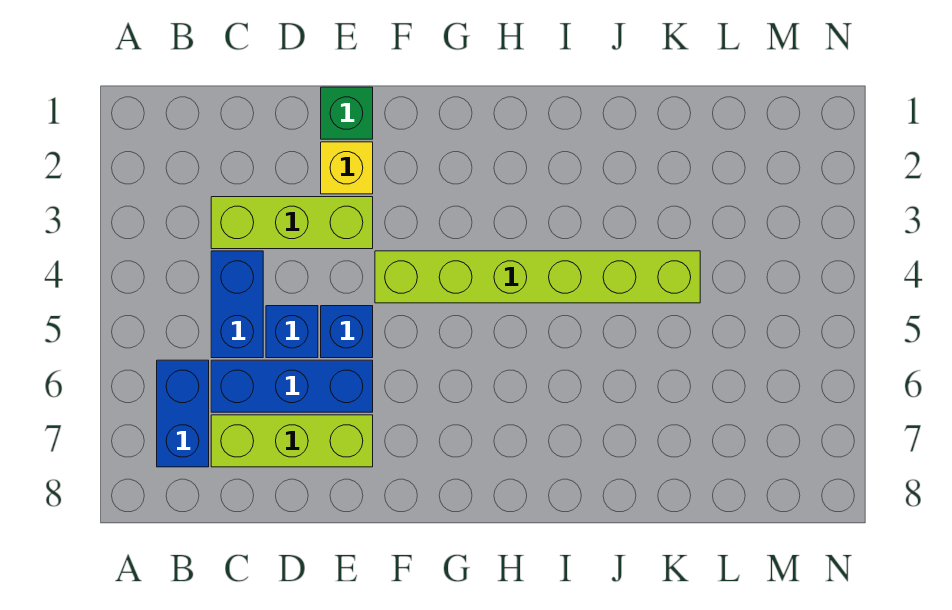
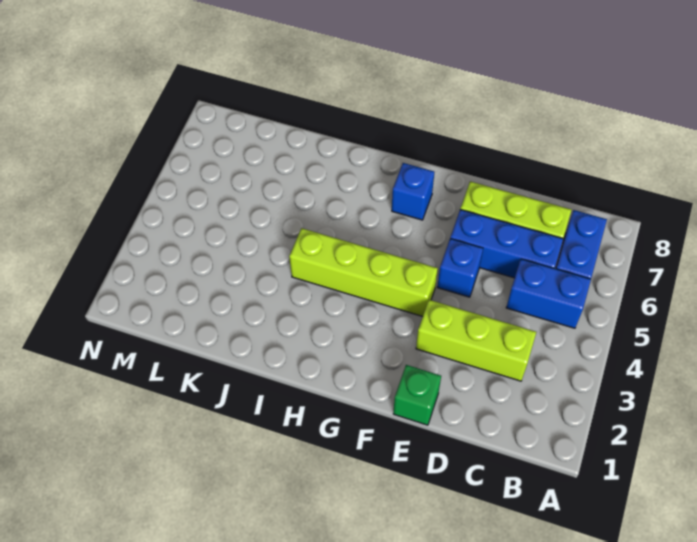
blue brick C4:C5 level 1 -> blue brick B5:C5 level 1
blue brick D5 level 1 -> blue brick G7 level 1
yellow brick E2 level 1 -> none
lime brick F4:K4 level 1 -> lime brick F4:I4 level 1

